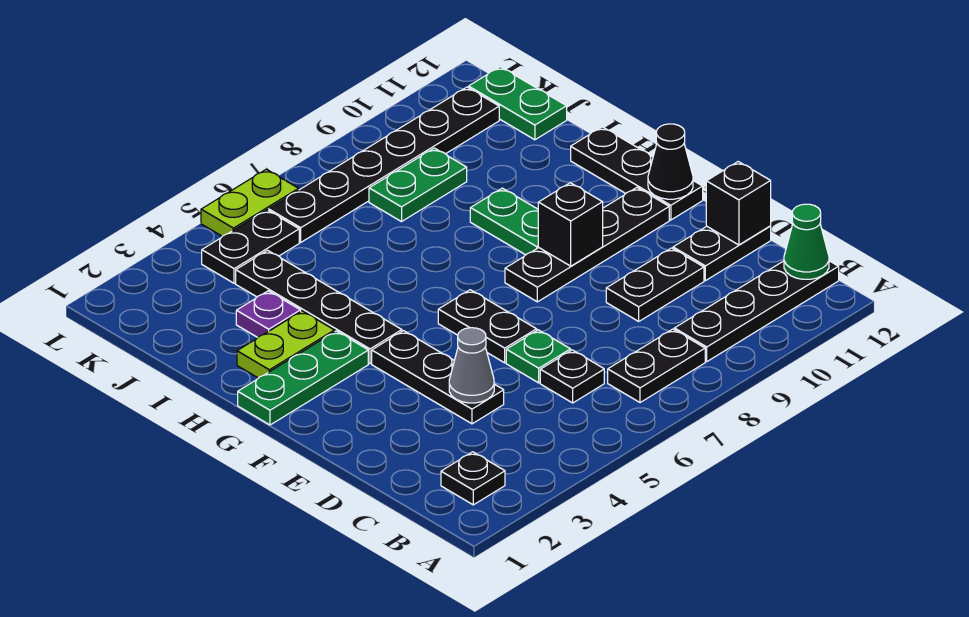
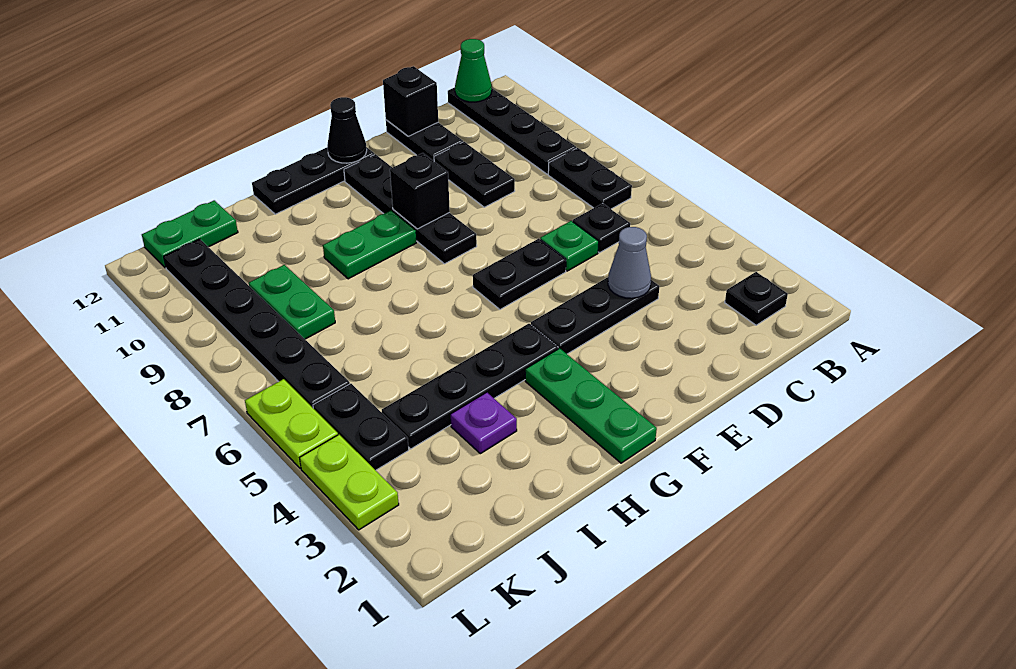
lime plate H2:H3 level 1 -> lime plate L3:L4 level 1

